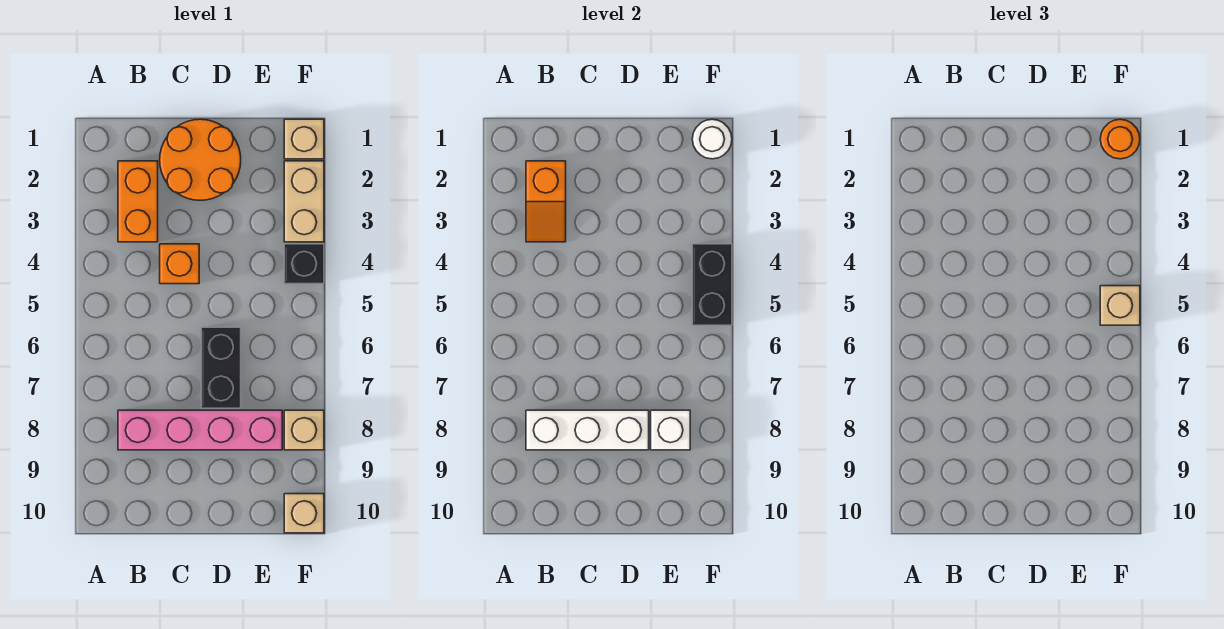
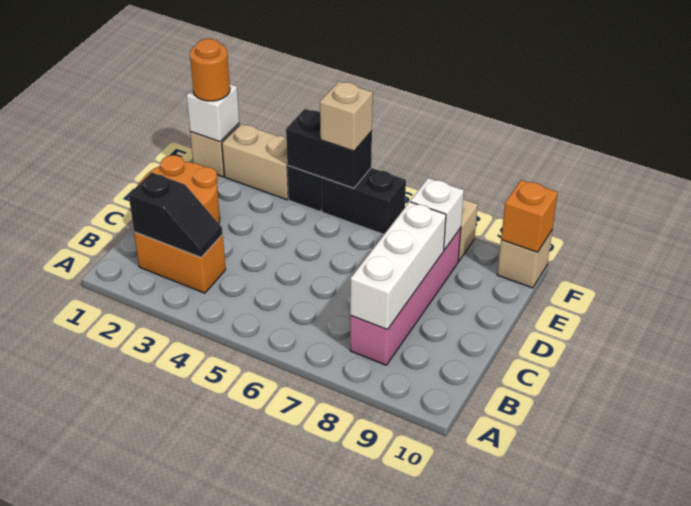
orange slope B2:B3 level 2 top 2 -> black slope B2:B3 level 2 top 2
orange brick C4 level 1 -> orange brick F10 level 2
black brick D6:D7 level 1 -> black brick F5:F6 level 1
white round brick F1 level 2 -> white brick F1 level 2

